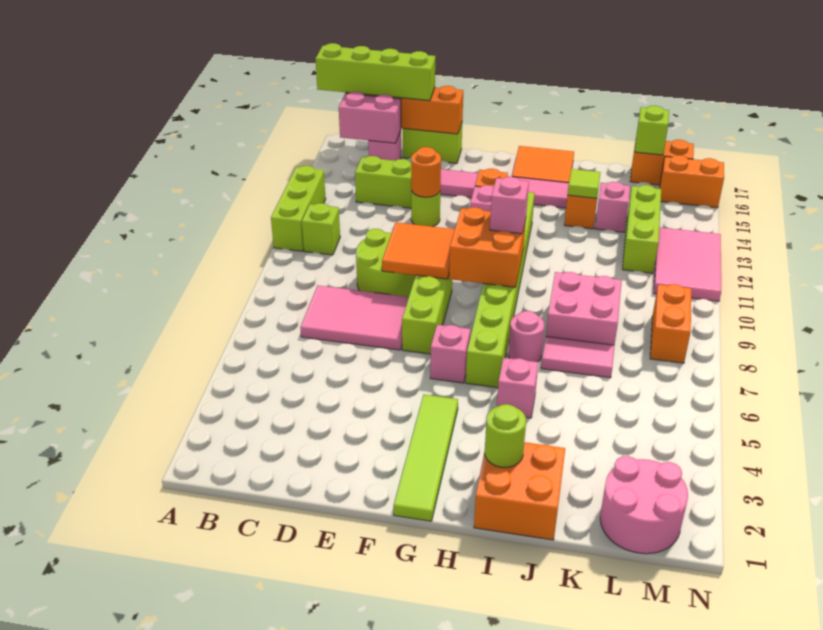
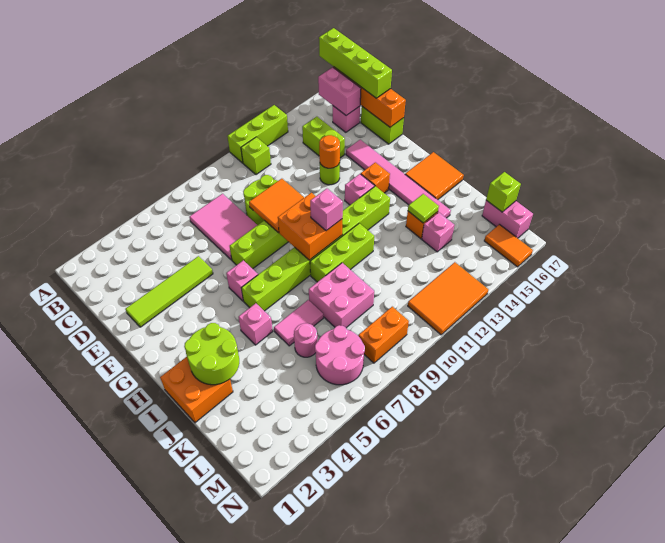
lime tile G1:G4 level 1 -> lime tile E2:E5 level 1
lime round brick I2 level 2 -> lime round brick I2:J3 level 2
pink round brick I7 level 1 -> pink round brick K6 level 1
pink tile J7:K7 level 1 -> pink tile J6:J7 level 1
pink round brick L1:M2 level 1 -> pink round brick L6:M7 level 1
lime brick L12:L14 level 1 -> lime brick I9:I11 level 1
orange brick L17:M17 level 1 -> pink brick L17:M17 level 1
pink tile M11:N13 level 1 -> orange tile M11:N13 level 1
orange brick M16:N16 level 1 -> orange tile M16:N16 level 1

